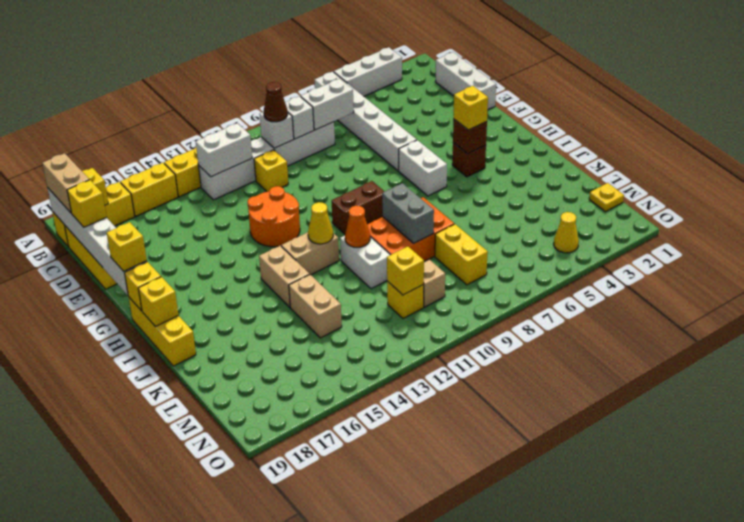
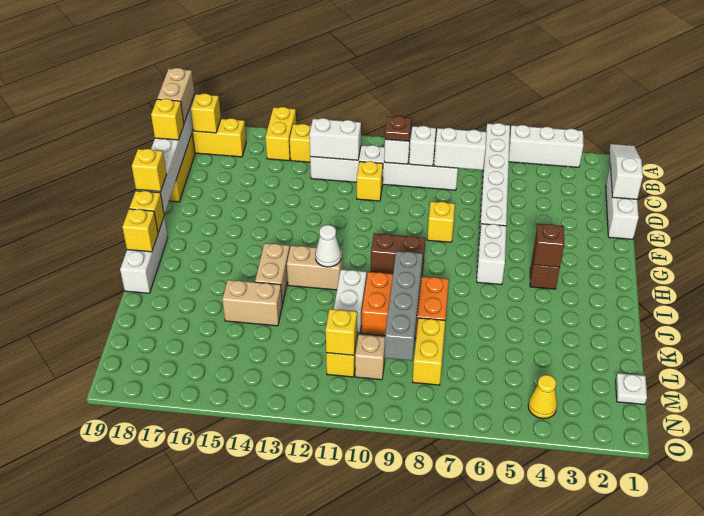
none -> white slope B1:D1 level 2 top D
yellow brick B15:B16 level 1 -> yellow brick A15:B15 level 1
brown cone C10 level 3 -> brown plate C10 level 3
orange round brick F12:G13 level 1 -> none
yellow brick H4 level 3 -> yellow brick F8 level 1
yellow brick H19:J19 level 1 -> white brick H19:J19 level 1
yellow cone I12 level 2 -> white cone I12 level 2
grey brick J9:K9 level 2 -> grey brick J9:M9 level 2
orange cone J11 level 2 -> none
tan brick K14:L14 level 1 -> tan brick K14:K15 level 1
yellow plate M1 level 1 -> white plate M1 level 1

